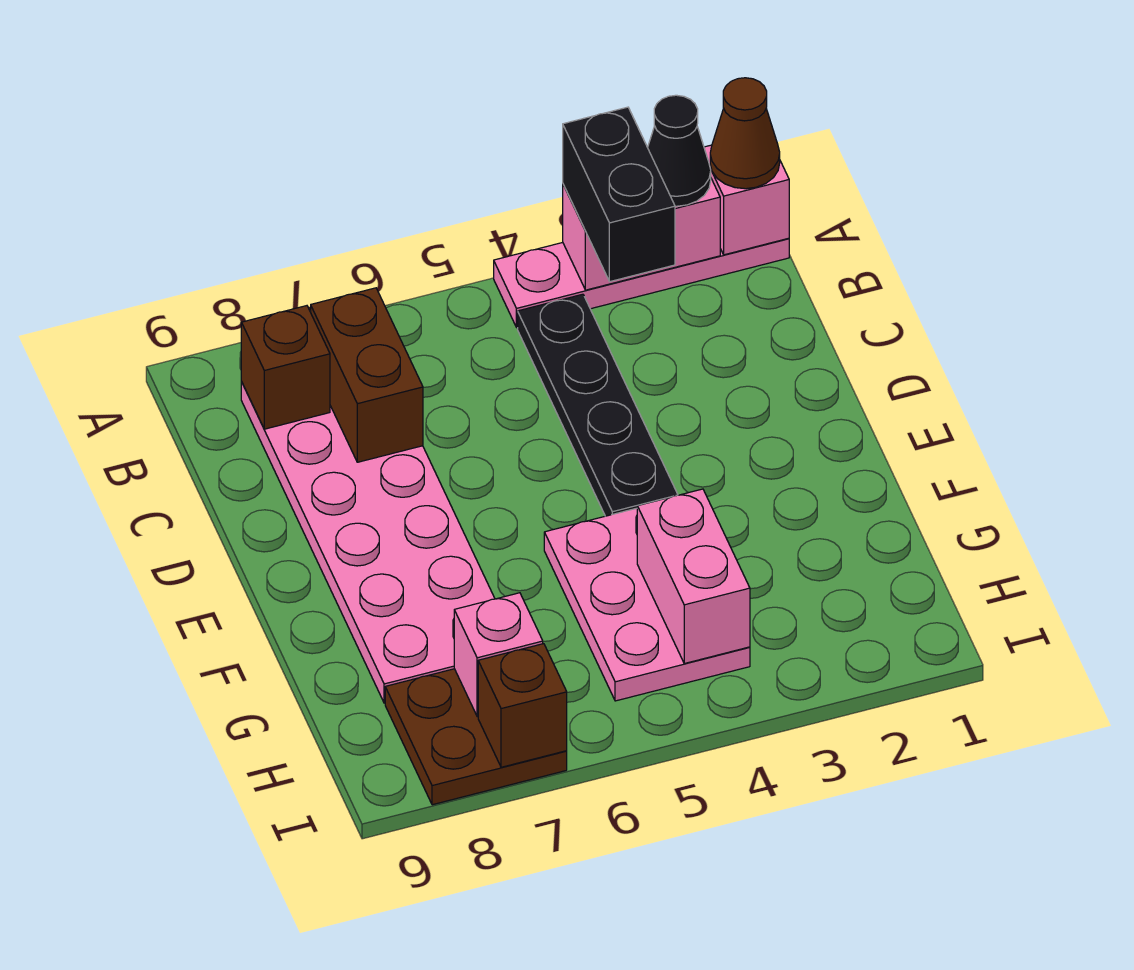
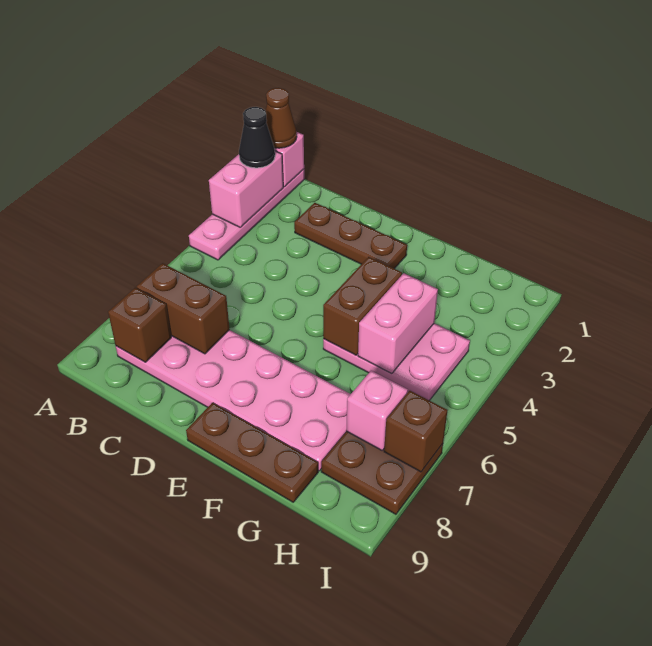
black brick A3:B3 level 3 -> none
black plate B4:E4 level 1 -> none
none -> brown plate C2:E2 level 1
none -> brown plate E9:G9 level 1
none -> brown brick F4:F5 level 2
pink brick G4:H4 level 2 -> pink brick G4:G5 level 2

